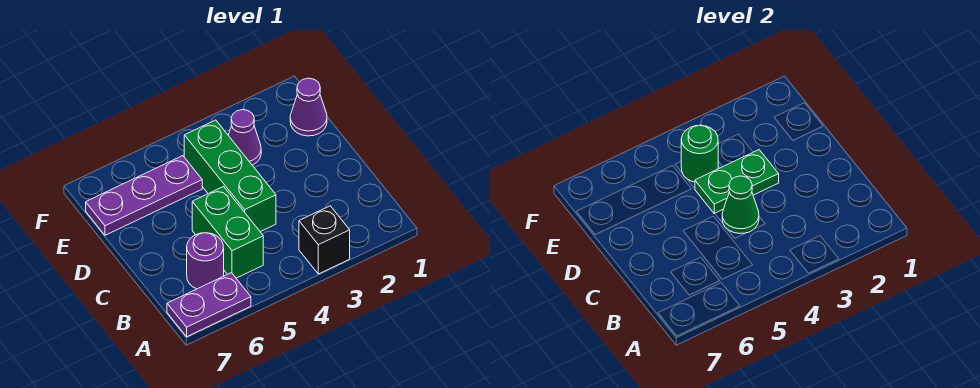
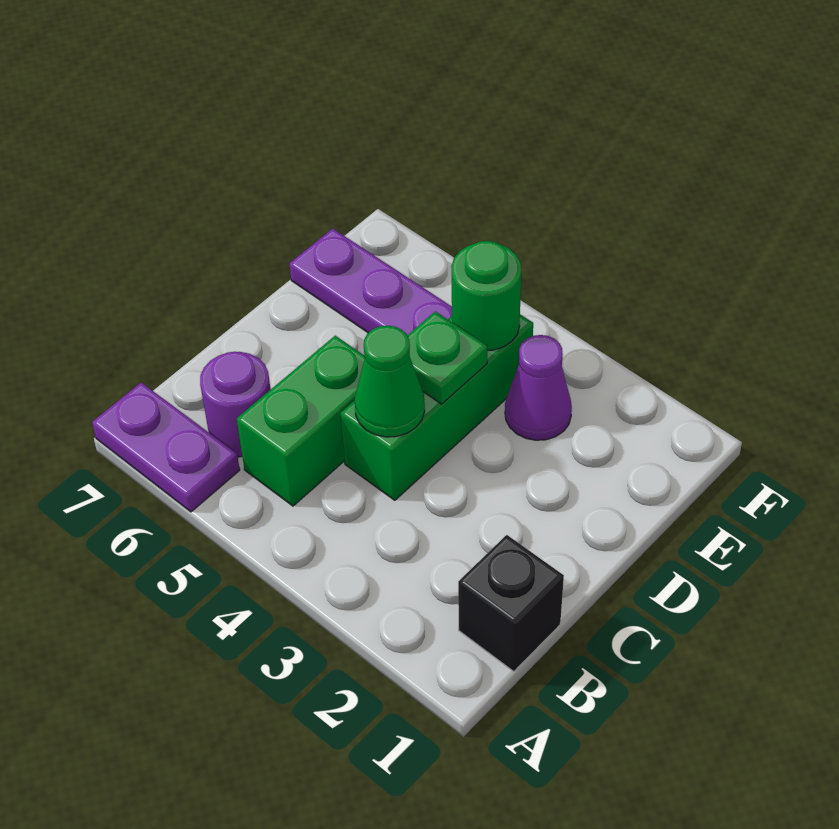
black brick A3 level 1 -> black brick B1 level 1
green plate D3:D4 level 2 -> green plate D4 level 2
purple cone E1 level 1 -> none

